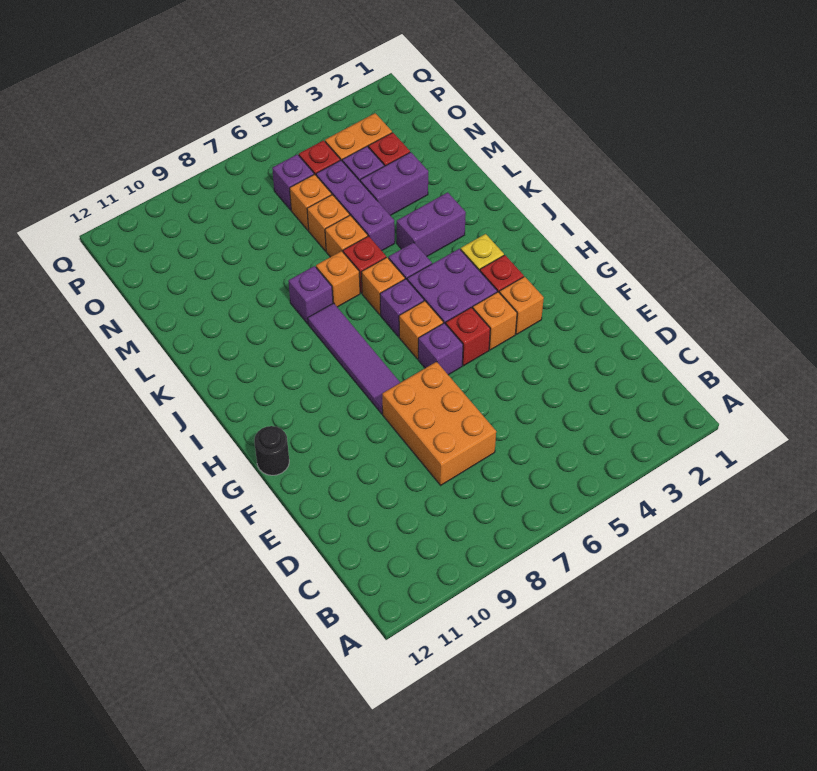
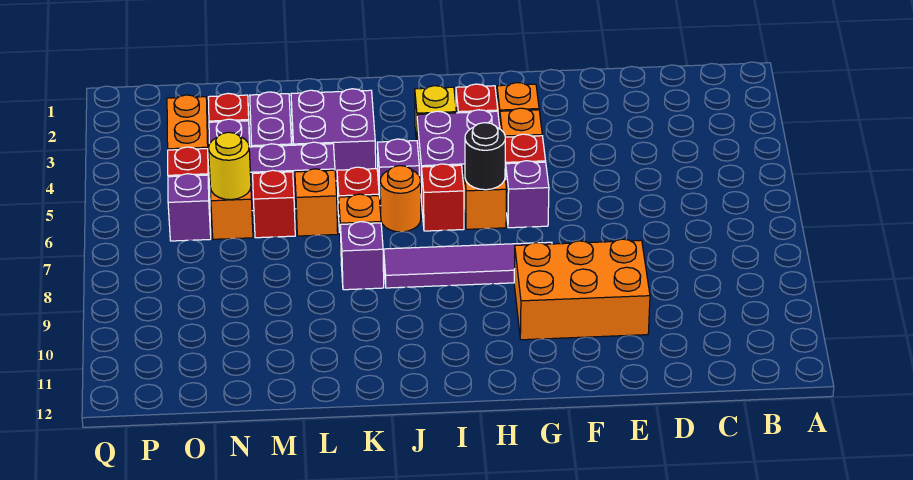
orange brick D7:F8 level 1 -> orange brick E9:G10 level 1
black round brick G12 level 1 -> black round brick H6 level 2
purple brick I6 level 1 -> red brick I6 level 1
orange brick J6 level 1 -> orange round brick J6 level 1
purple brick K3:K4 level 1 -> purple brick K3:L4 level 1
orange brick M6 level 1 -> red brick M6 level 1
none -> yellow round brick N6 level 2

